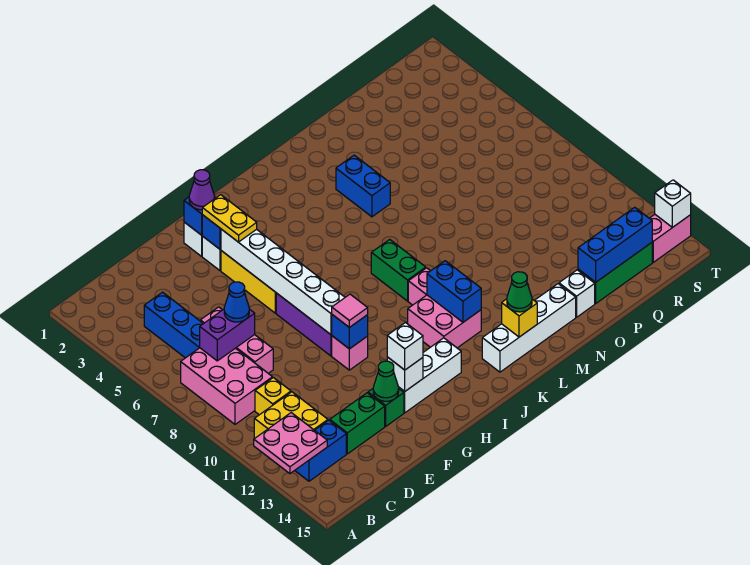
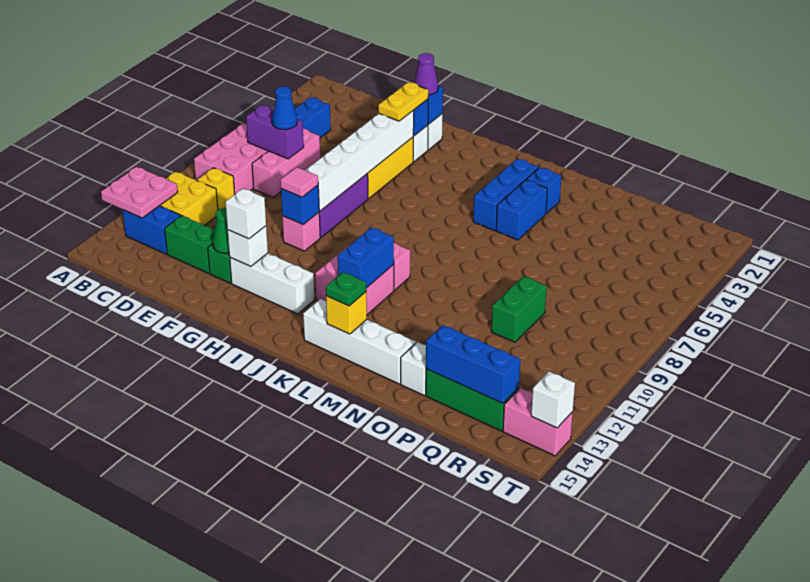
green brick K8:K9 level 1 -> green brick P9:P10 level 1
none -> blue brick L3:L5 level 1
green cone L14 level 3 -> green plate L14 level 3
none -> blue brick M3 level 1

